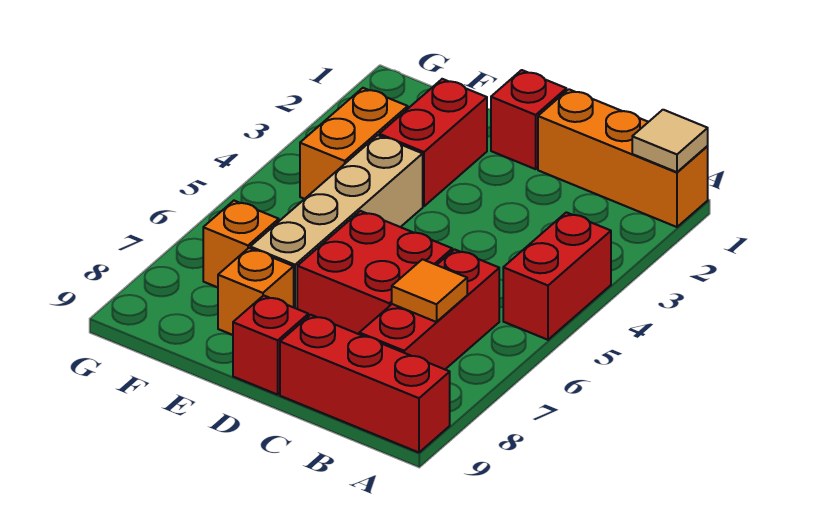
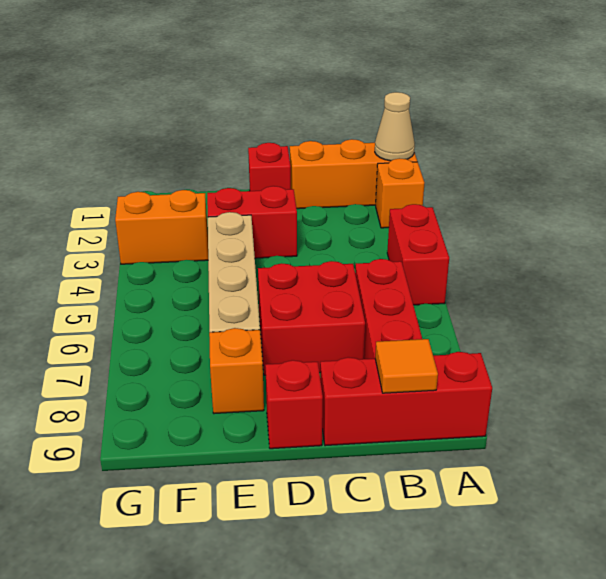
tan tile A1 level 2 -> tan cone A1 level 2
orange tile B7 level 2 -> orange tile B9 level 2
red brick E2:E3 level 1 -> red brick D3:E3 level 1
orange brick F3:F4 level 1 -> orange brick F3:G3 level 1
orange brick F7 level 1 -> orange brick A2 level 1

